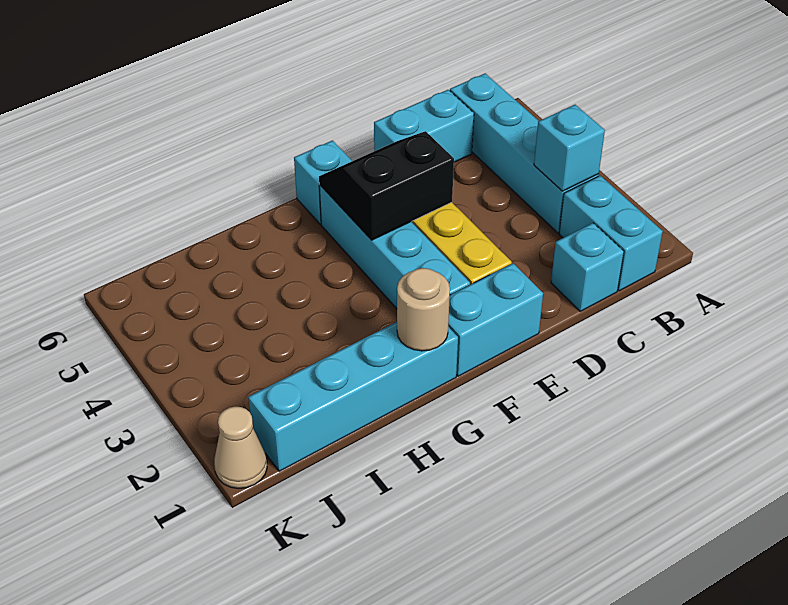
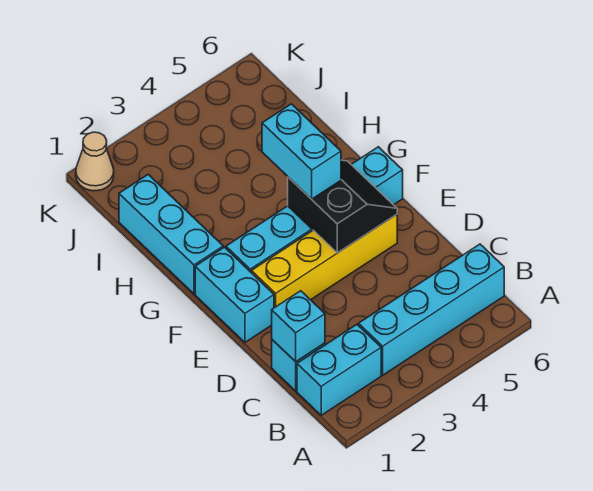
cyan brick B3 level 2 -> cyan brick C1 level 2
cyan brick C6:D6 level 1 -> cyan brick F4:G4 level 3
cyan brick G1:J1 level 1 -> cyan brick G1:I1 level 1
tan round brick G1 level 2 -> none

